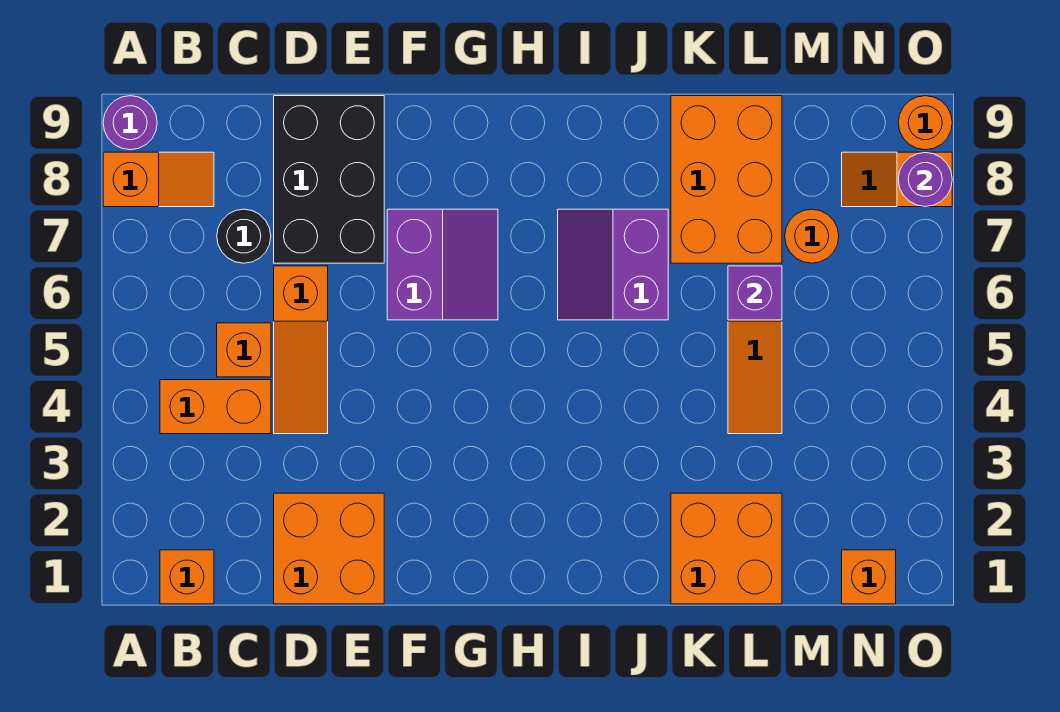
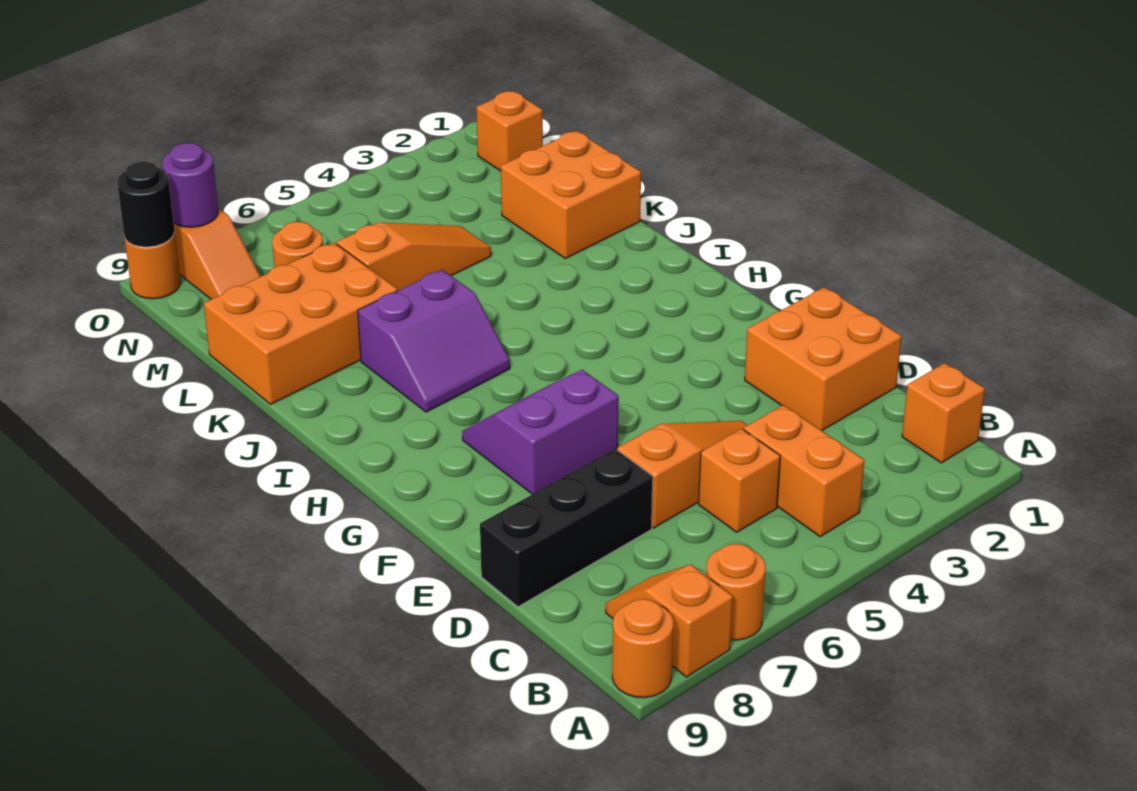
none -> orange round brick A7 level 1
purple round brick A9 level 1 -> orange round brick A9 level 1
black round brick C7 level 1 -> black round brick O9 level 2
black brick D7:E9 level 1 -> black brick D7:D9 level 1
purple brick L6 level 2 -> none

